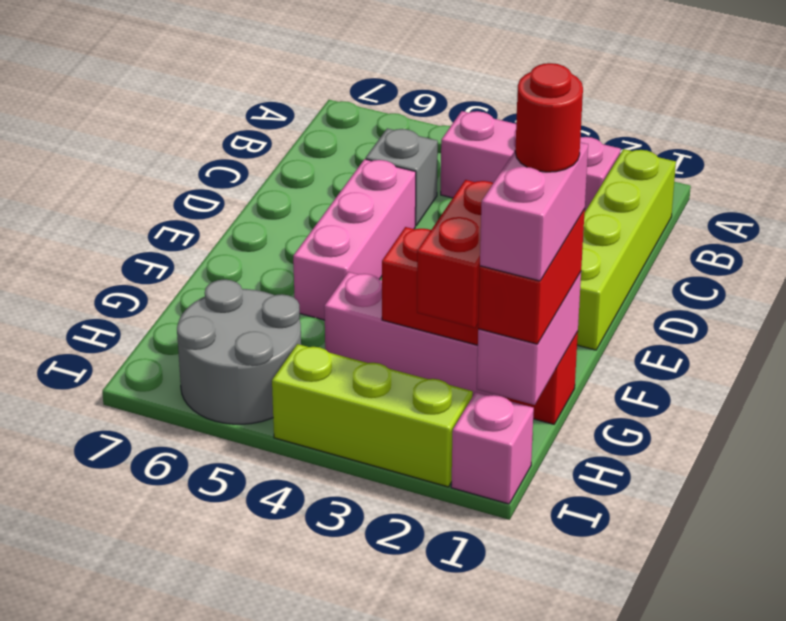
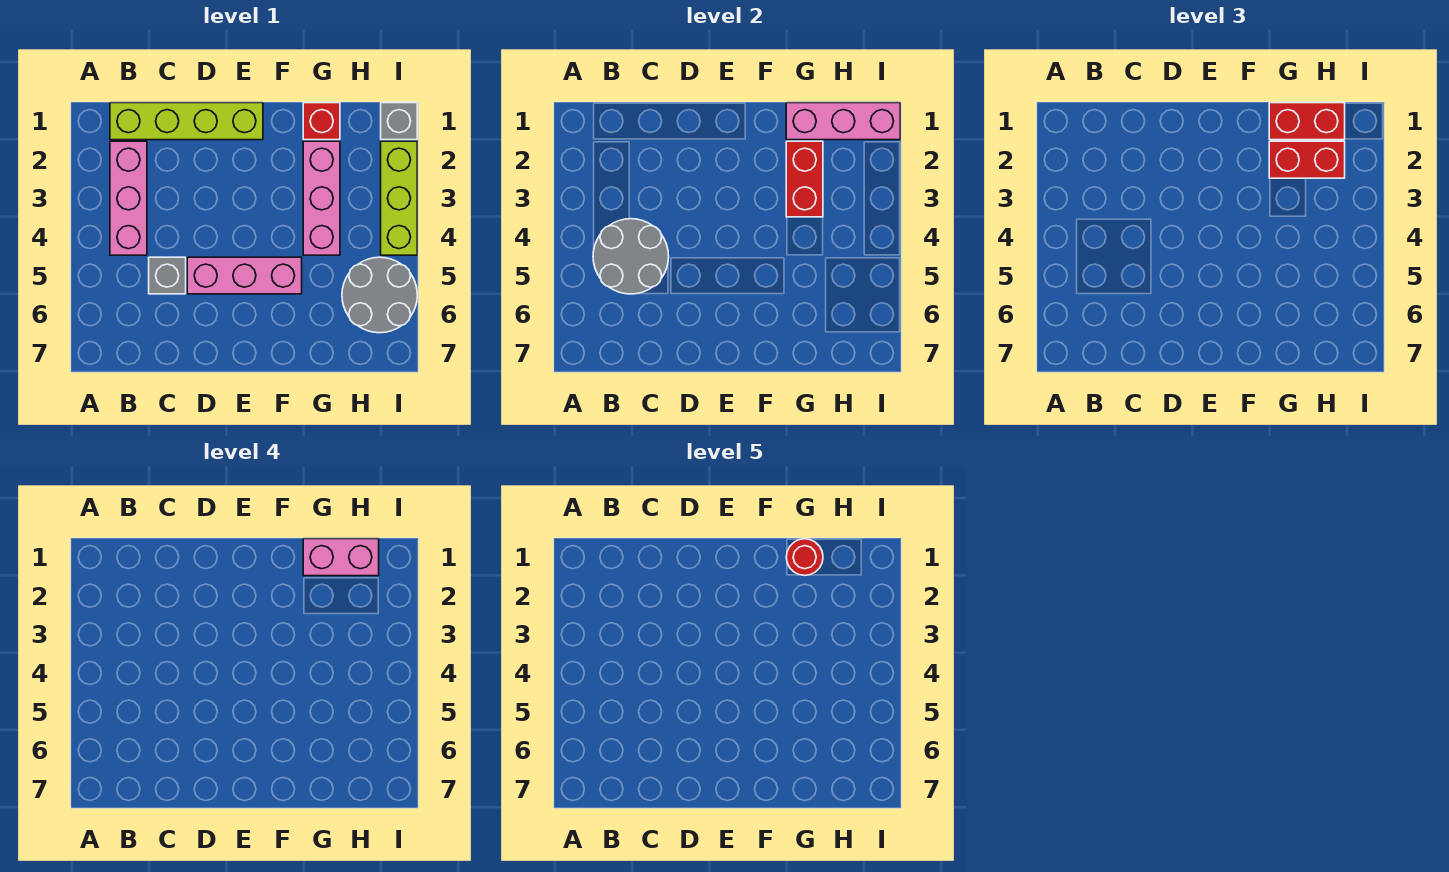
none -> grey round brick B4:C5 level 2
pink brick G1:H1 level 2 -> pink brick G1:I1 level 2
pink brick I1 level 1 -> grey brick I1 level 1

